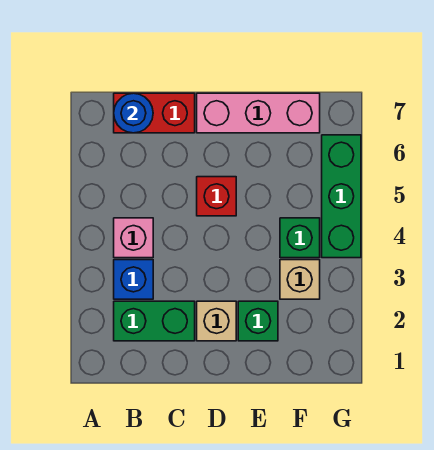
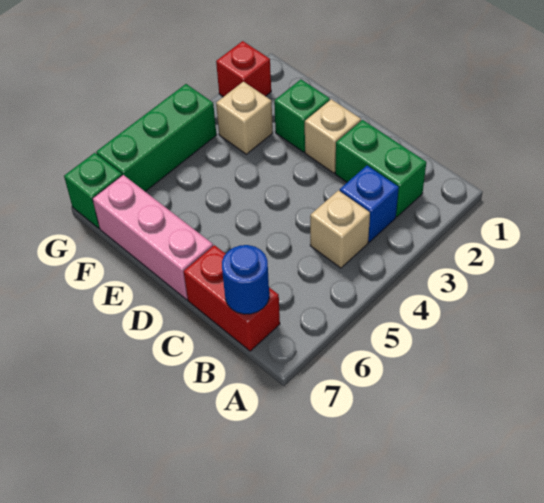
pink brick B4 level 1 -> tan brick B4 level 1
red brick D5 level 1 -> red brick G2 level 1
green brick F4 level 1 -> green brick G7 level 1

